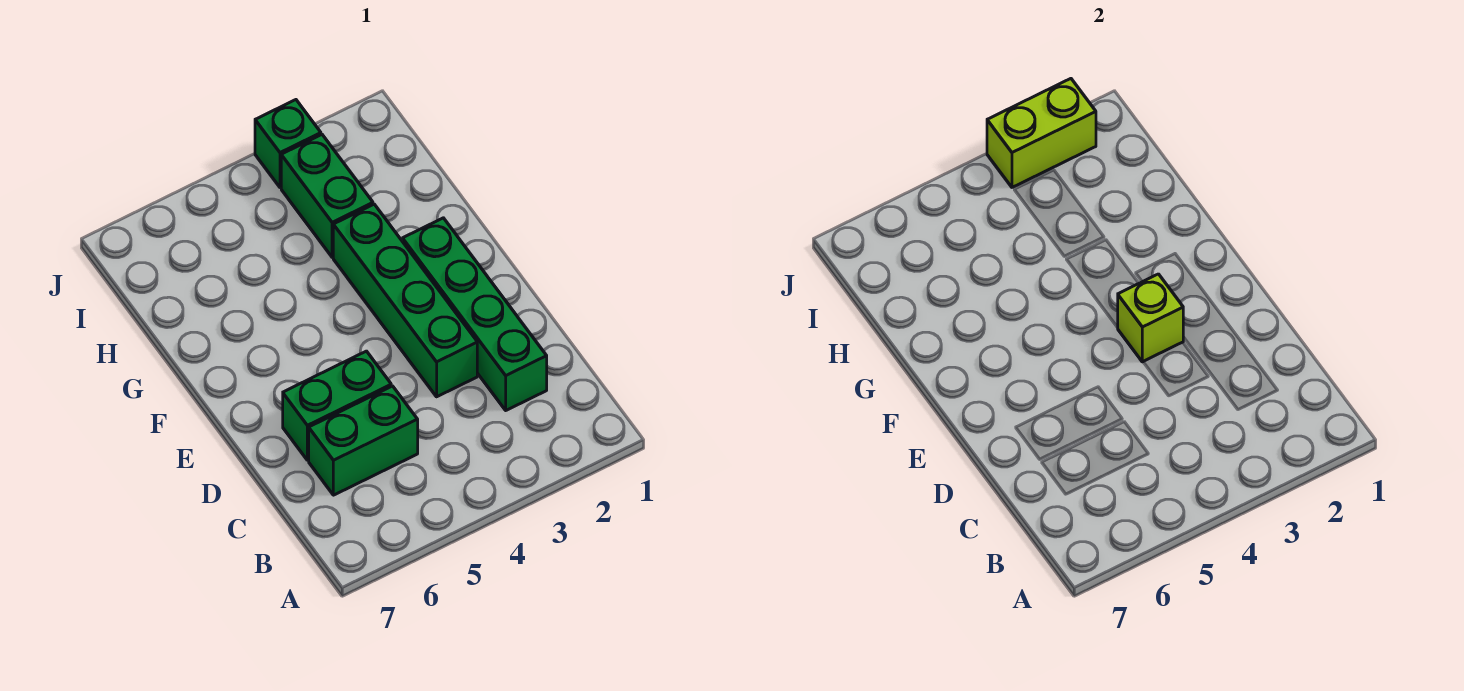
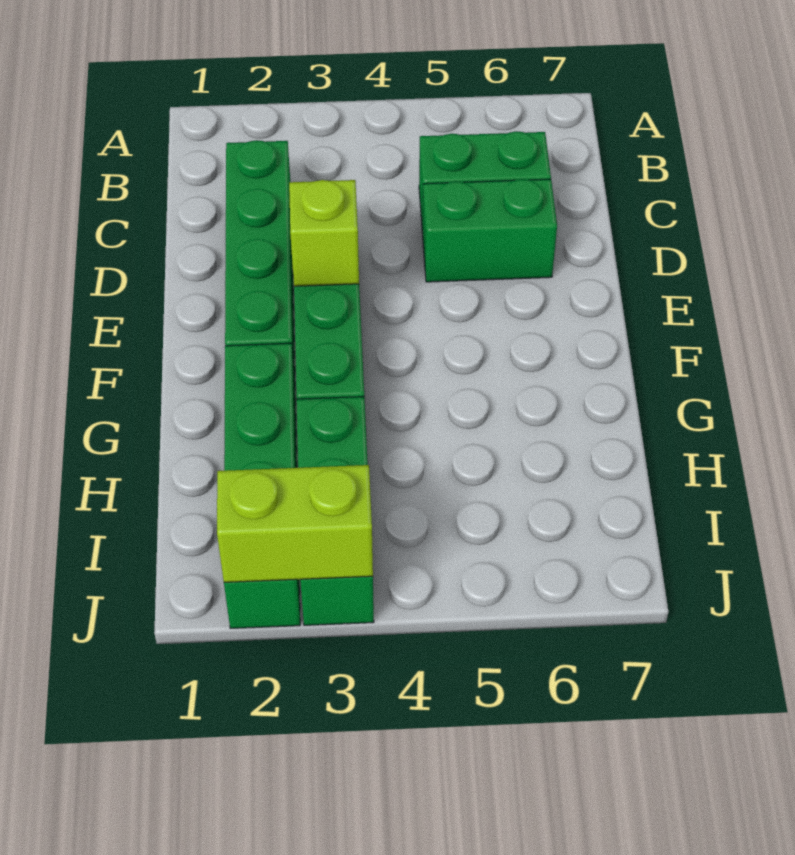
none -> green brick G2:J2 level 1

